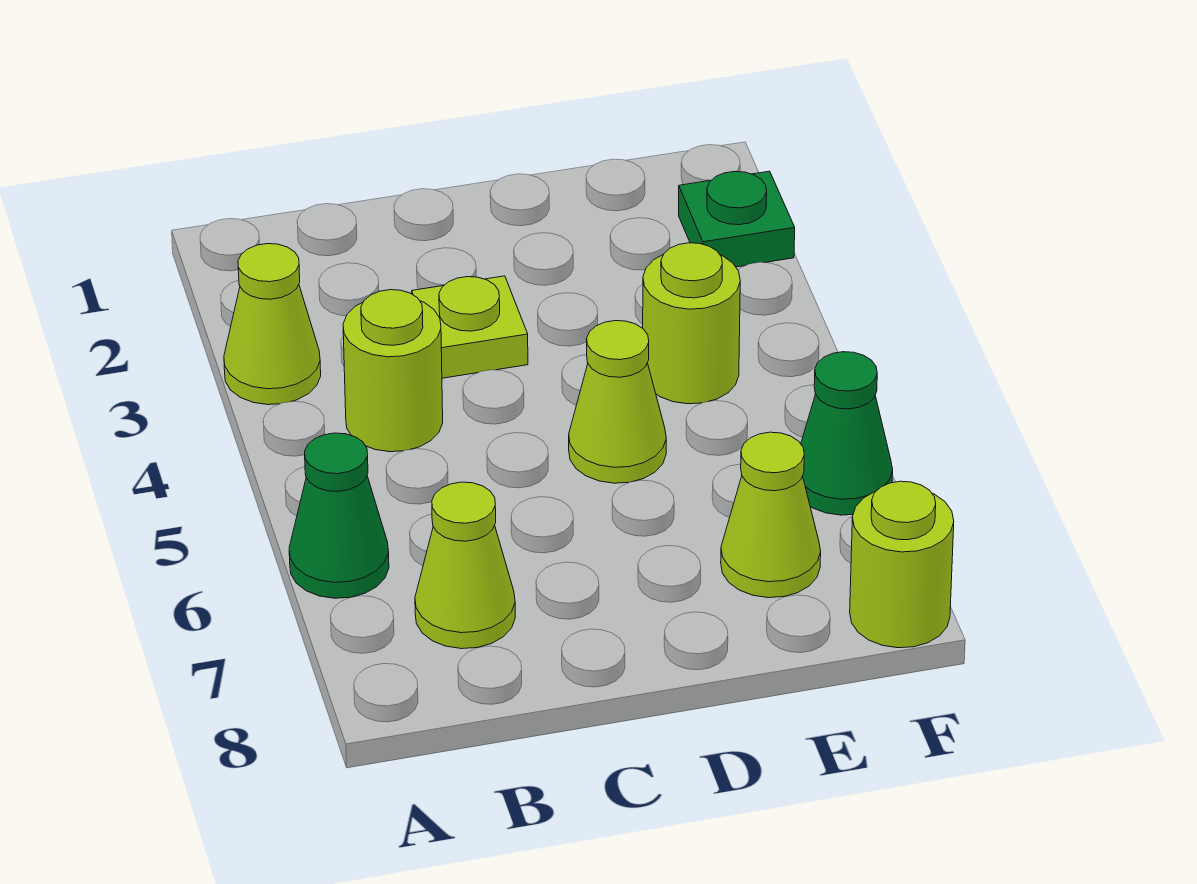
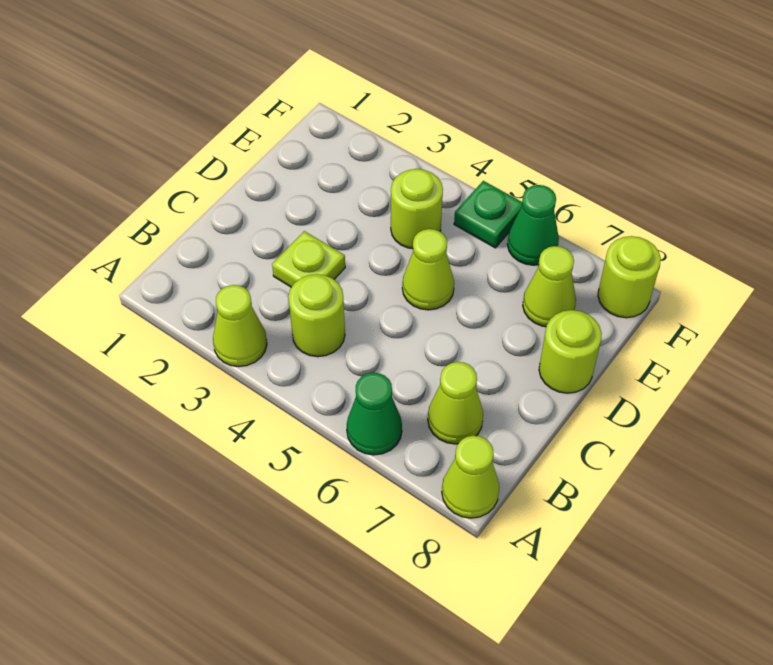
none -> lime cone A8 level 1
none -> lime round brick D8 level 1
green plate F2 level 1 -> green plate F5 level 1

